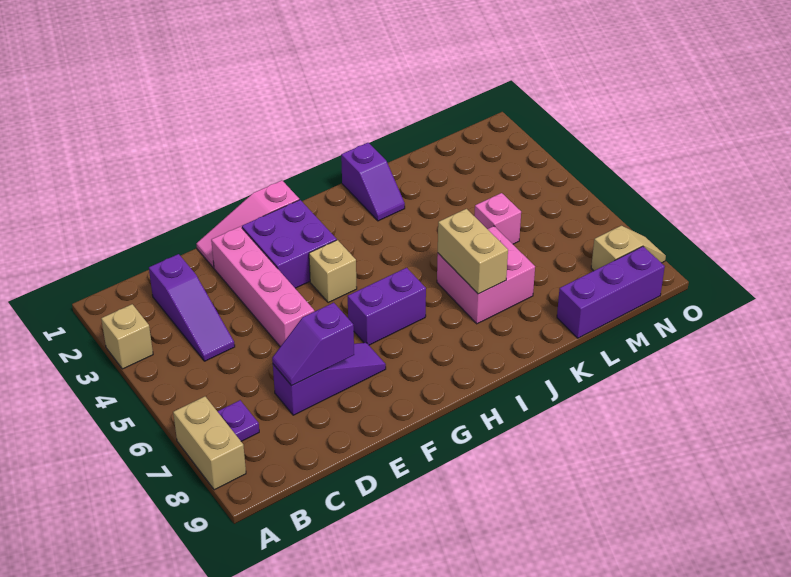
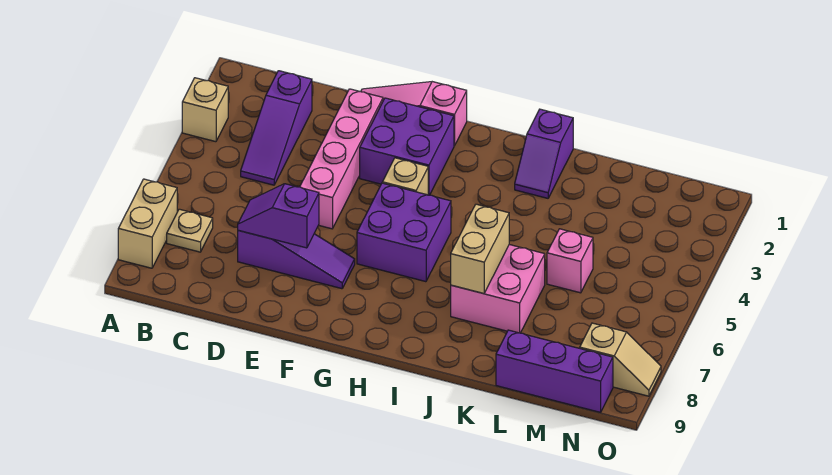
purple plate B7 level 1 -> tan plate B7 level 1
purple brick G6:H6 level 1 -> purple brick G5:H6 level 1

